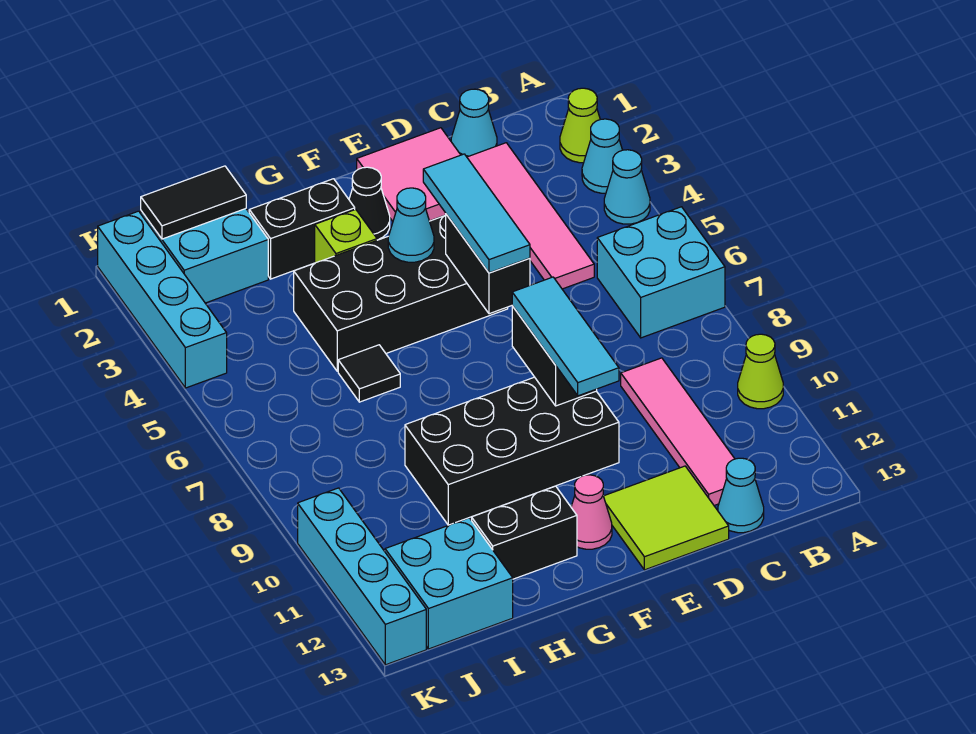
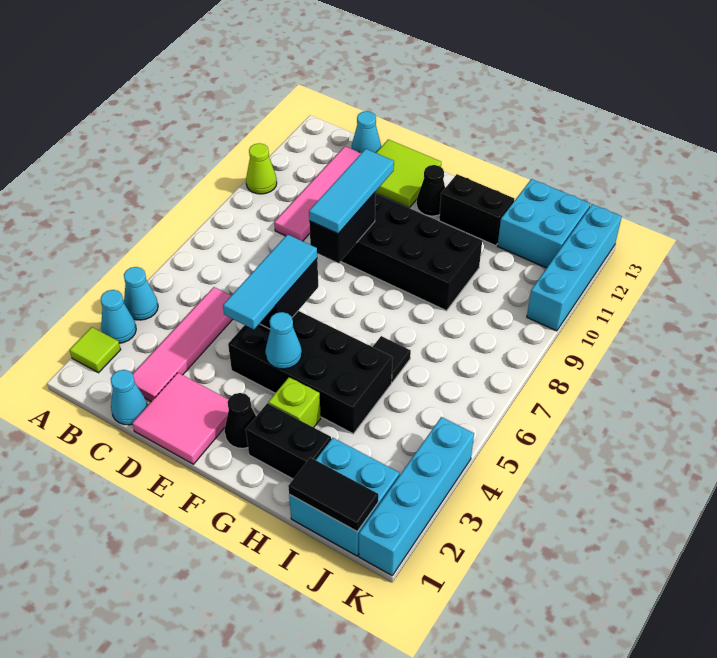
lime cone A2 level 1 -> lime tile A2 level 1
cyan brick A6:B7 level 1 -> none
pink cone F12 level 1 -> black cone F12 level 1

